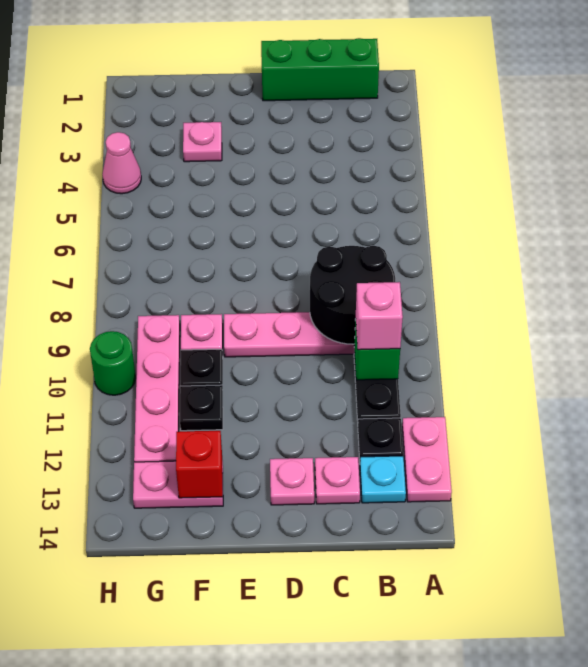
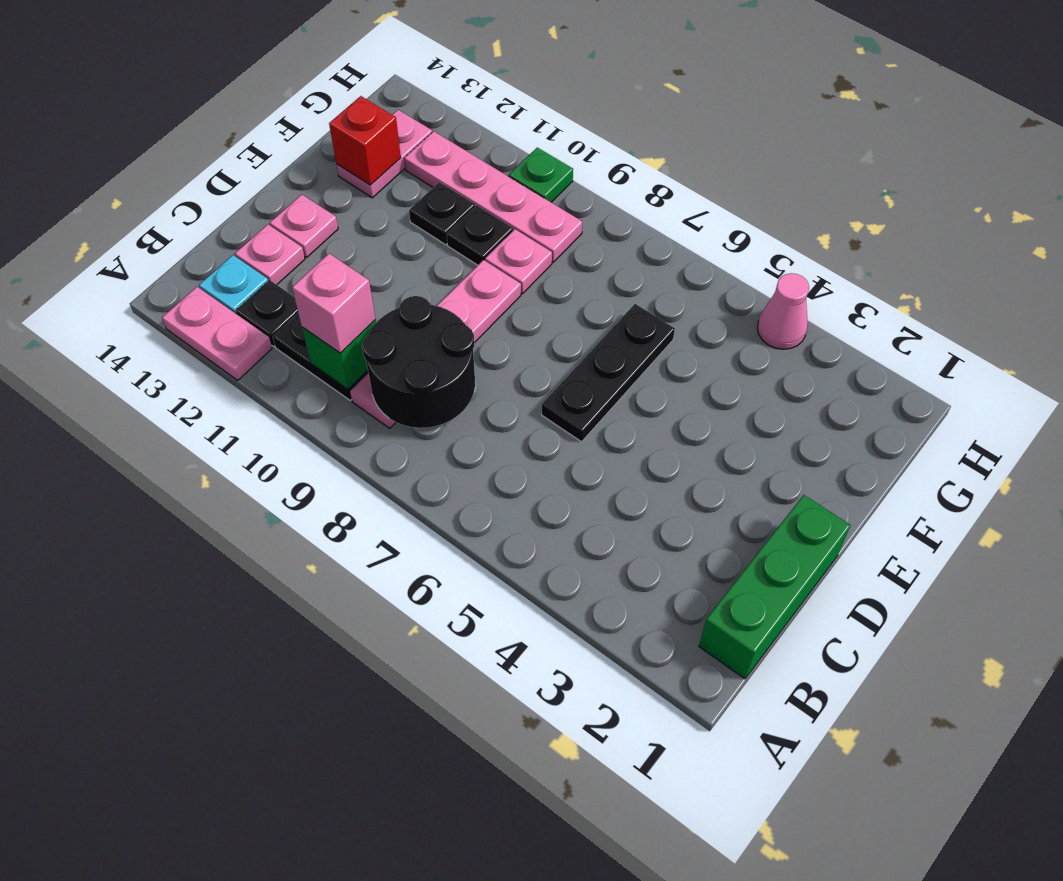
none -> black plate D6:F6 level 1
pink plate F3 level 1 -> none
green round brick H10 level 1 -> green plate H10 level 1

